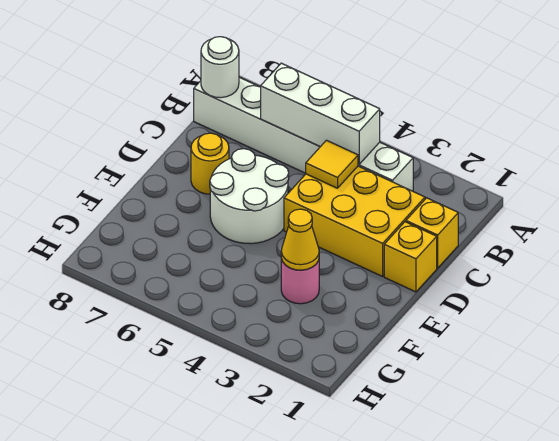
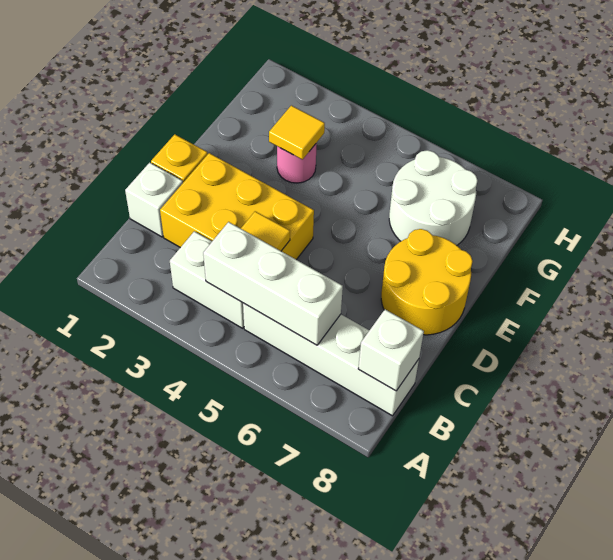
white round brick B8 level 2 -> white brick B8 level 2
yellow brick C1 level 1 -> white brick C1 level 1
white round brick D5:E6 level 1 -> white round brick F6:G7 level 1
yellow round brick D7 level 1 -> yellow round brick D7:E8 level 1
yellow cone F3 level 2 -> yellow tile F3 level 2

